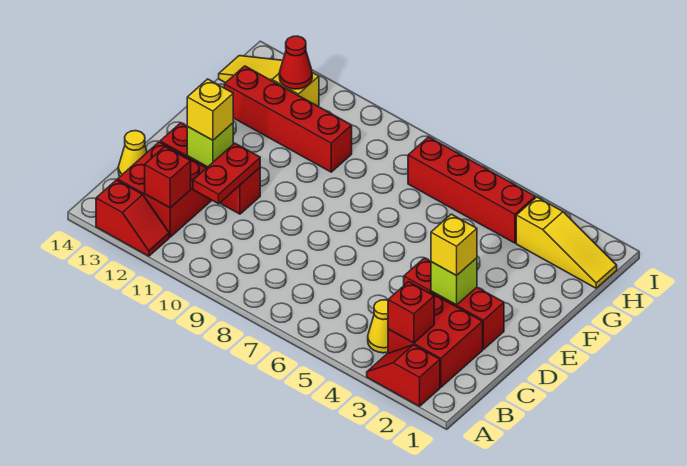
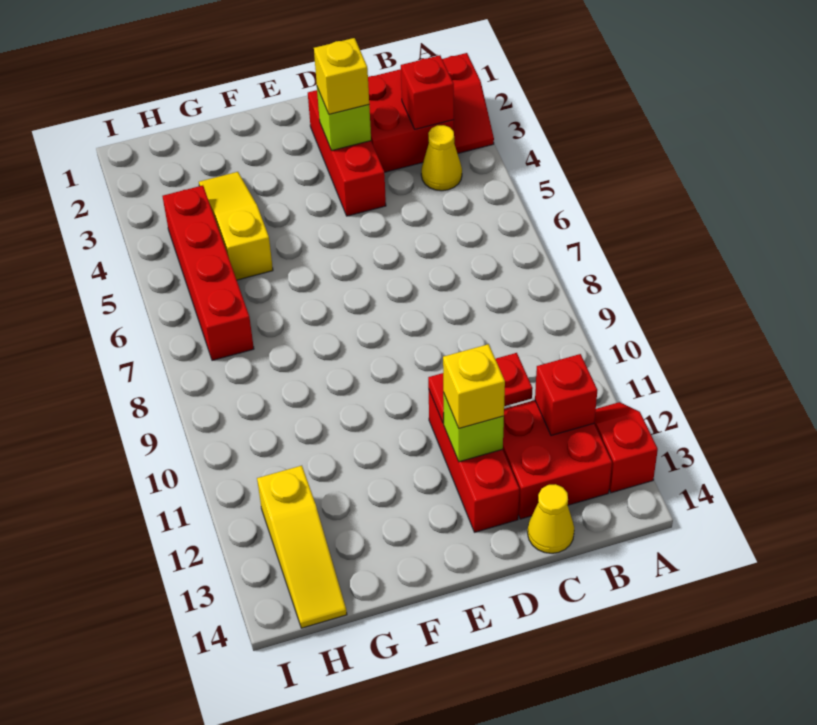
red brick G10:G13 level 1 -> none
yellow slope H1:H3 level 1 top 3 -> yellow slope G3:G5 level 1 top 5
red cone H12 level 2 -> none

